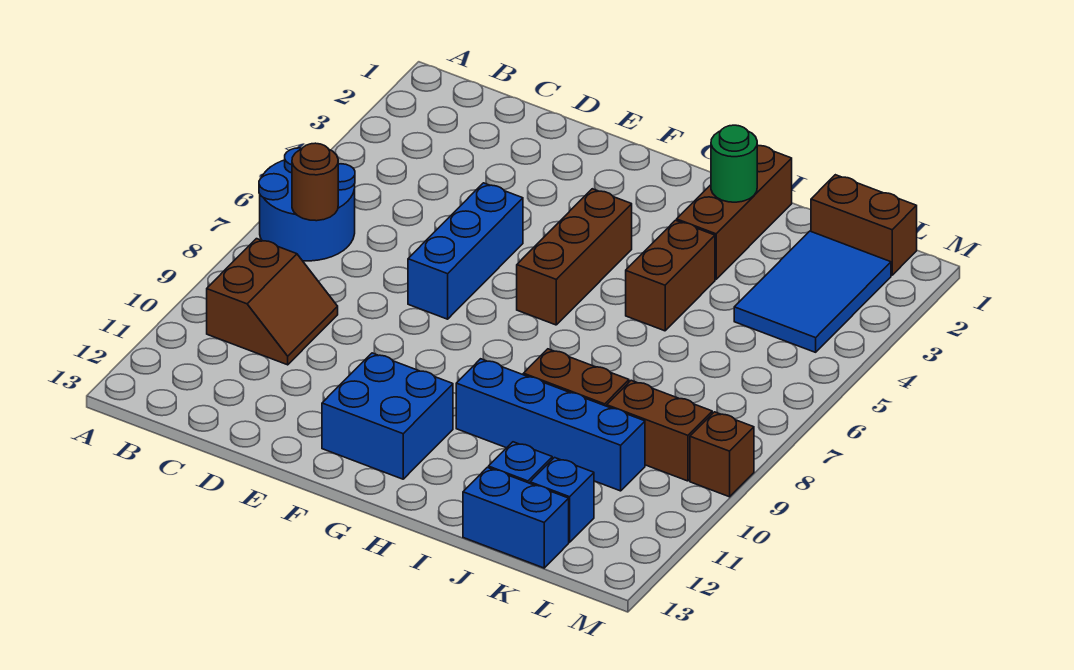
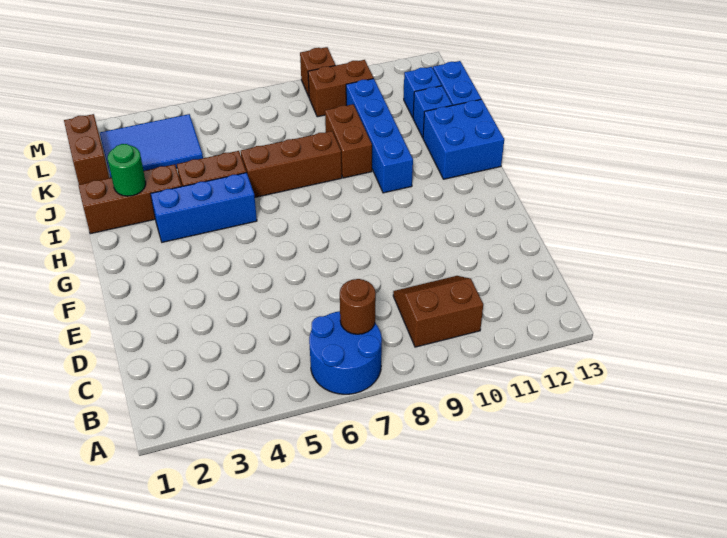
blue brick E5:E7 level 1 -> blue brick H3:H5 level 1
blue brick F11:G12 level 1 -> blue brick H12:I13 level 1
brown brick G4:G6 level 1 -> brown brick I6:I8 level 1
brown brick K9:L9 level 1 -> brown brick L9:L10 level 1

